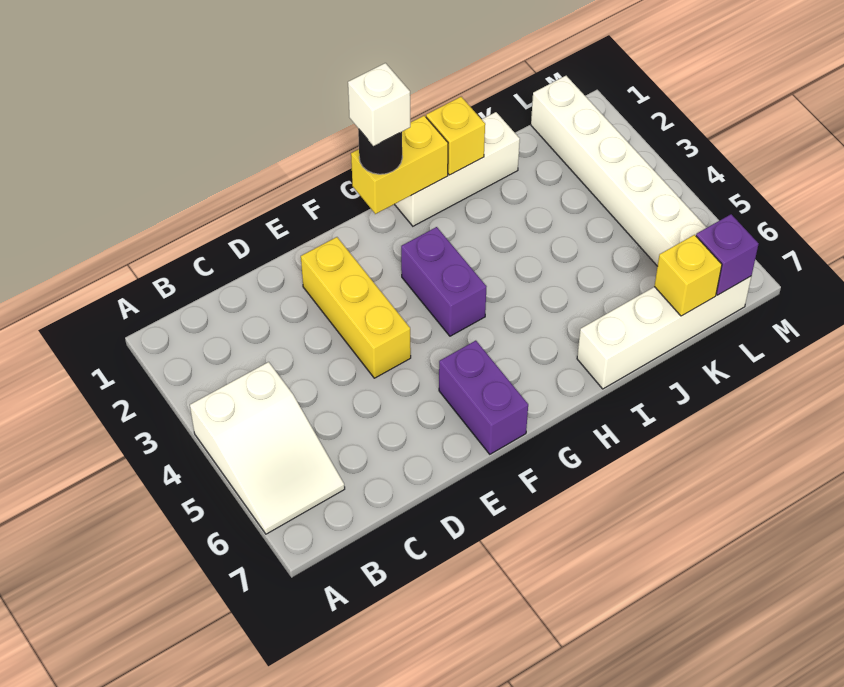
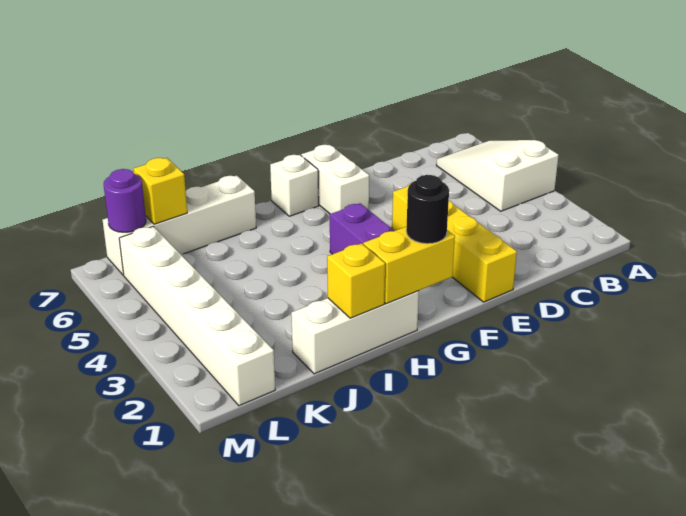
yellow brick E2:E4 level 1 -> yellow brick E1:E4 level 1
purple brick F6:F7 level 1 -> white brick F6:F7 level 1
white brick G1 level 4 -> white brick G7 level 1
purple brick L7 level 2 -> purple round brick L7 level 2

